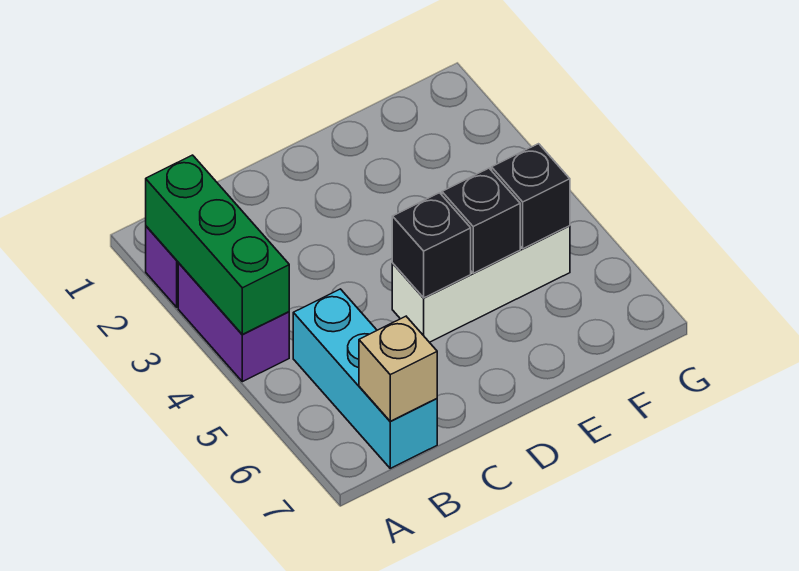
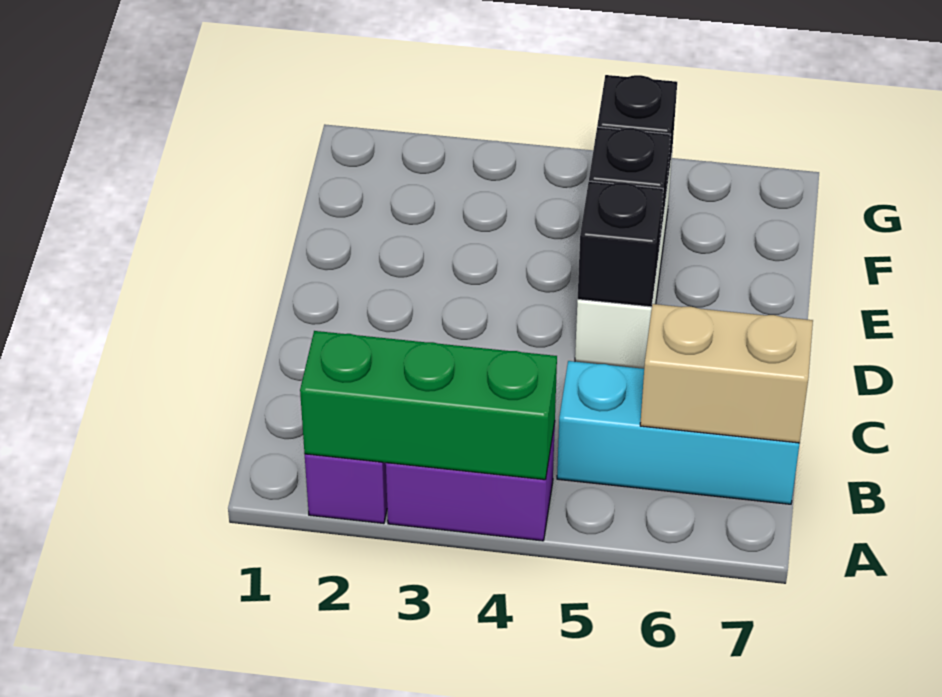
tan brick B7 level 2 -> tan brick B6:B7 level 2

